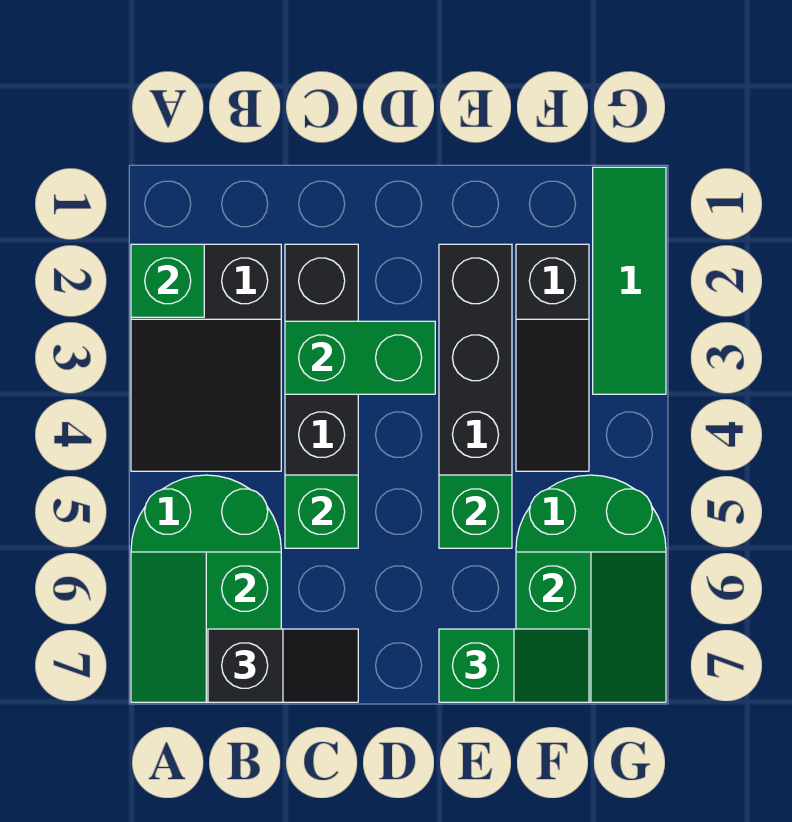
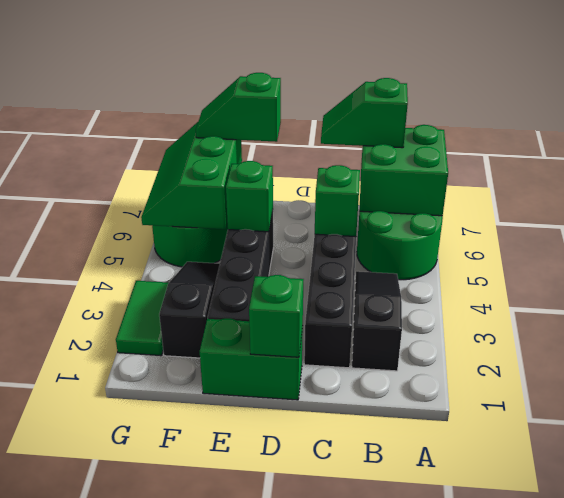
black slope A2:B4 level 1 top 2 -> black slope B2:B4 level 1 top 2
green brick A2 level 2 -> green brick D1 level 2
green slope A6:B7 level 2 top B -> green brick A6:B7 level 2
black slope B7:C7 level 3 top B -> green slope B7:C7 level 3 top B
green brick C3:D3 level 2 -> green brick D1:E1 level 1
green slope F6:G7 level 2 top F -> green slope F5:G7 level 2 top F
green tile G1:G3 level 1 -> green tile G2:G3 level 1

